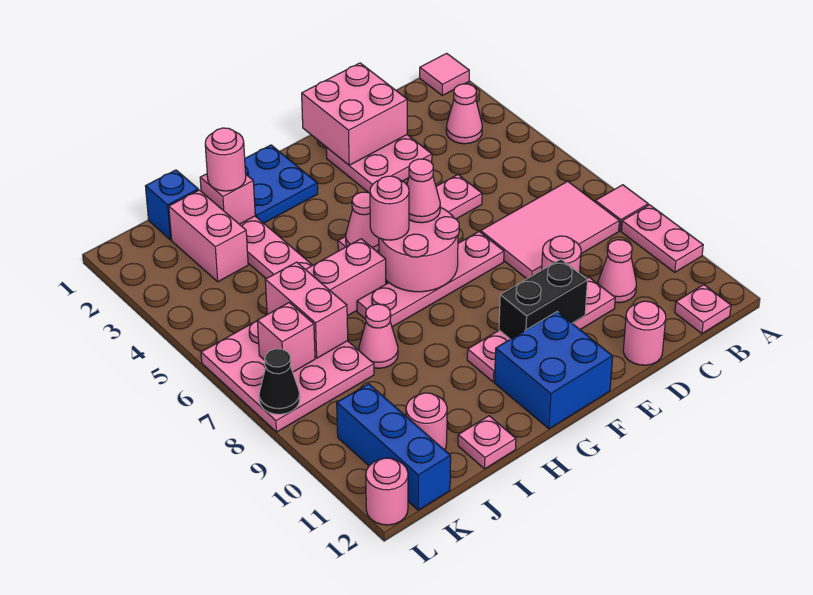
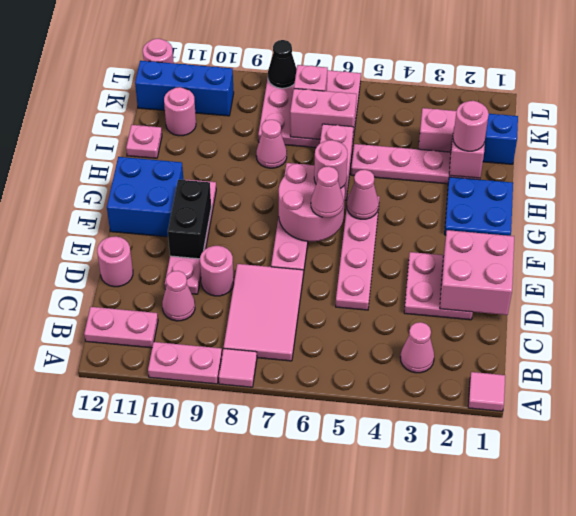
pink plate B12 level 1 -> pink plate B11:B12 level 1

